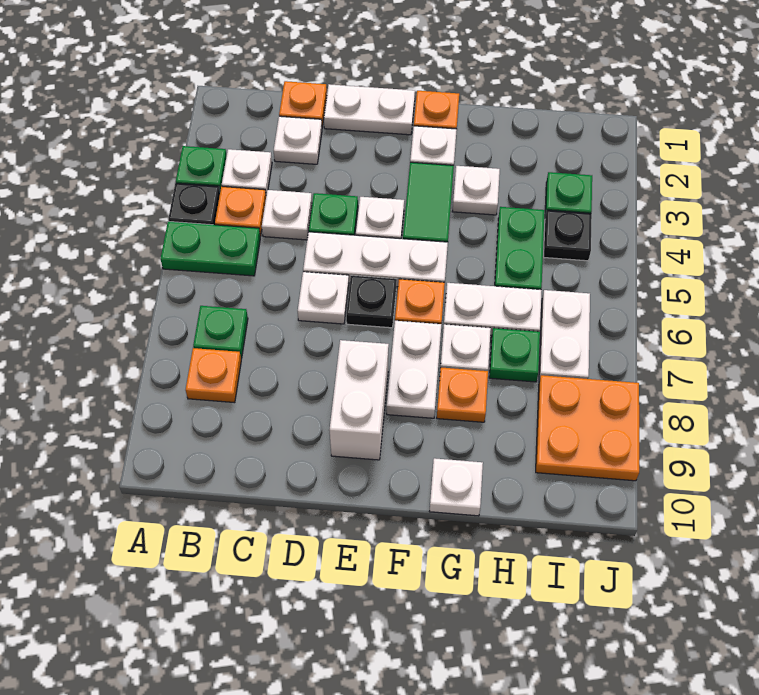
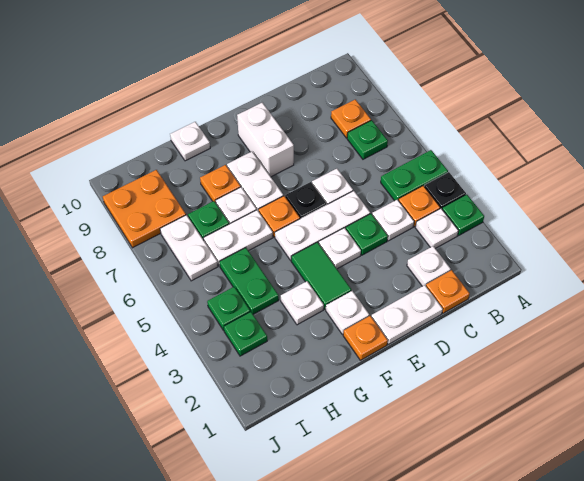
black plate I4 level 1 -> green plate I4 level 1

